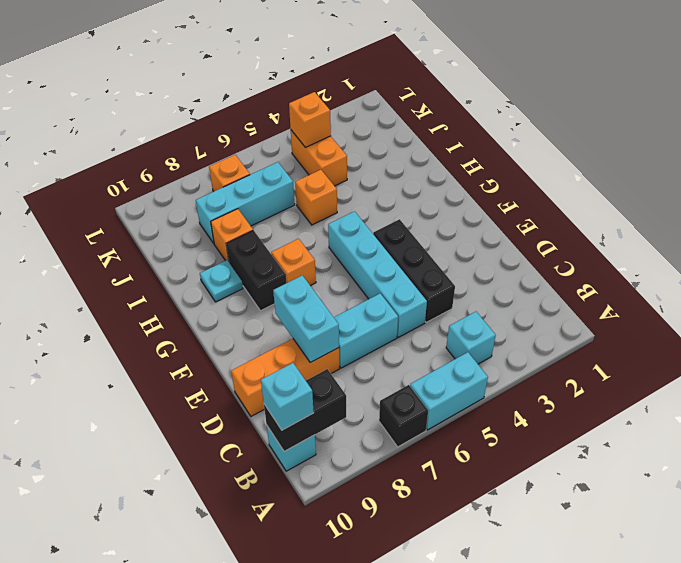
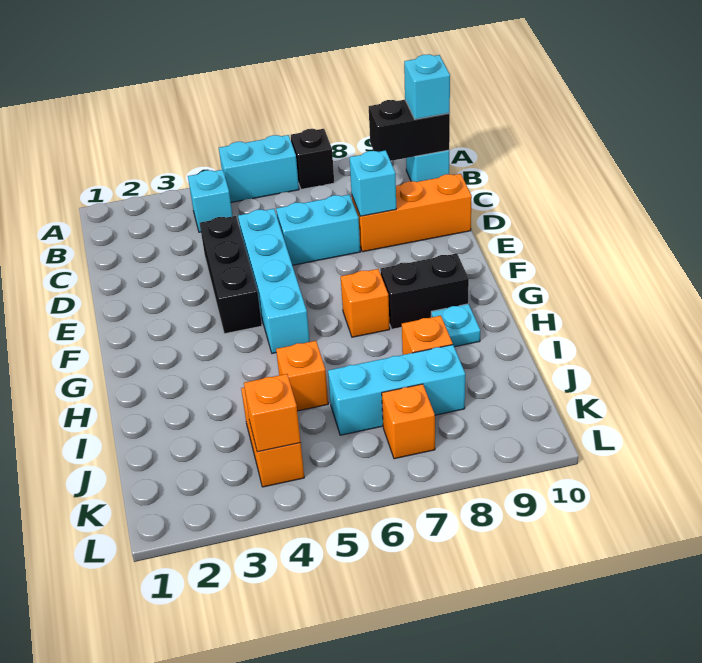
cyan brick D8:E8 level 2 -> cyan brick D8 level 2
black brick G8:H8 level 1 -> black brick G8:G9 level 1

